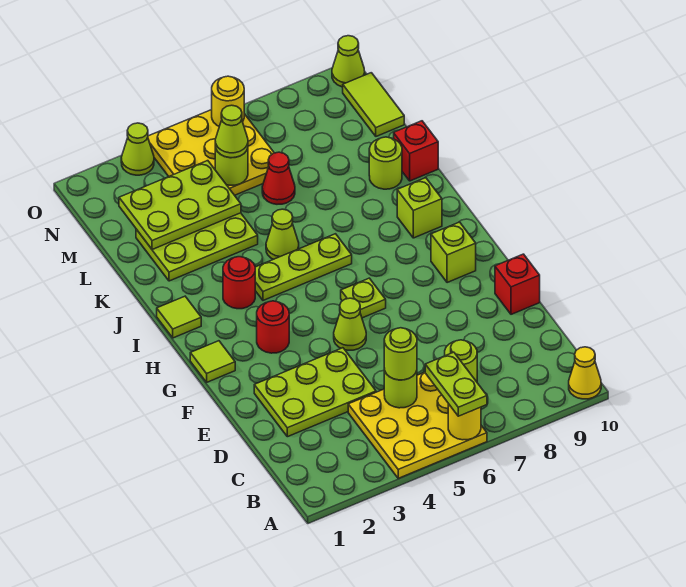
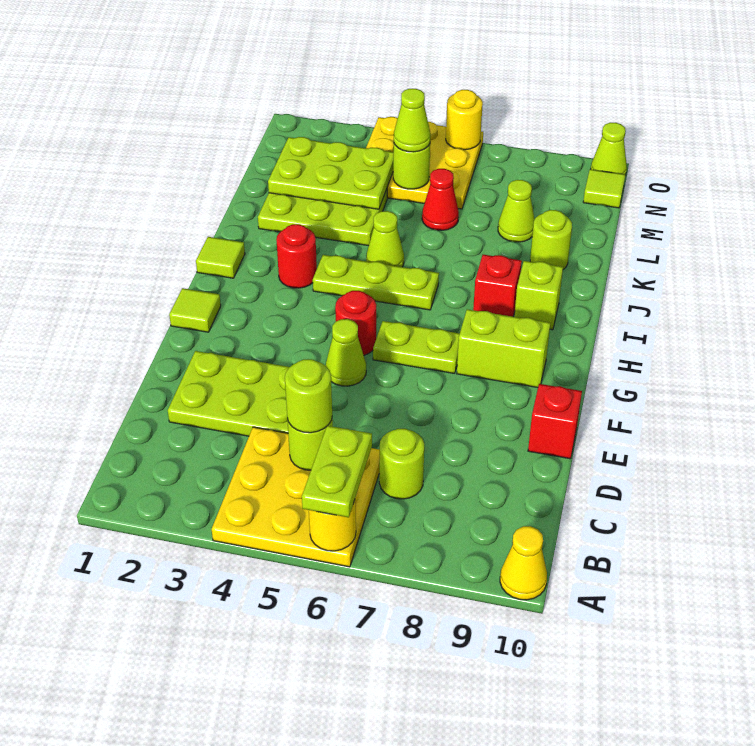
red round brick G3 level 1 -> red round brick G5 level 1
lime plate G6 level 1 -> lime plate G6:G7 level 1
lime brick G9 level 1 -> lime brick G8:G9 level 1
red brick K10 level 1 -> red brick I8 level 1
lime tile M10:N10 level 1 -> lime tile N10 level 1
lime cone O3 level 1 -> lime cone L8 level 1

